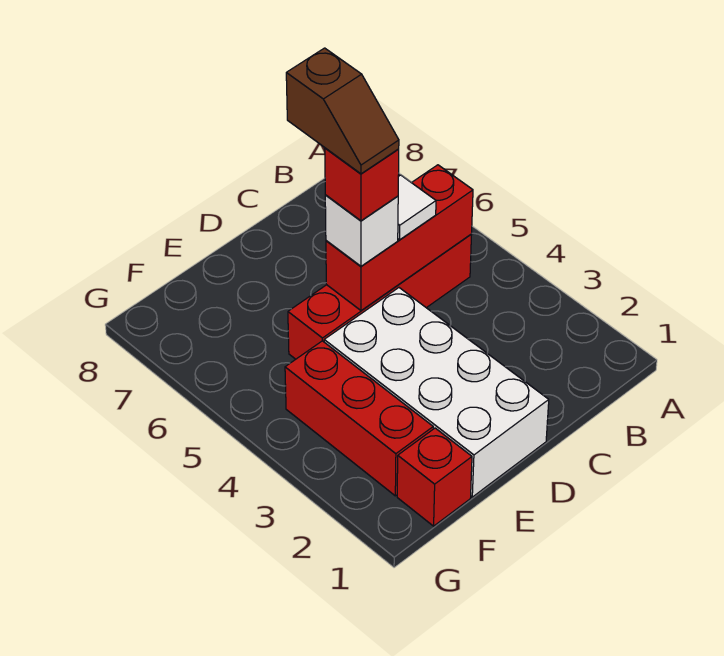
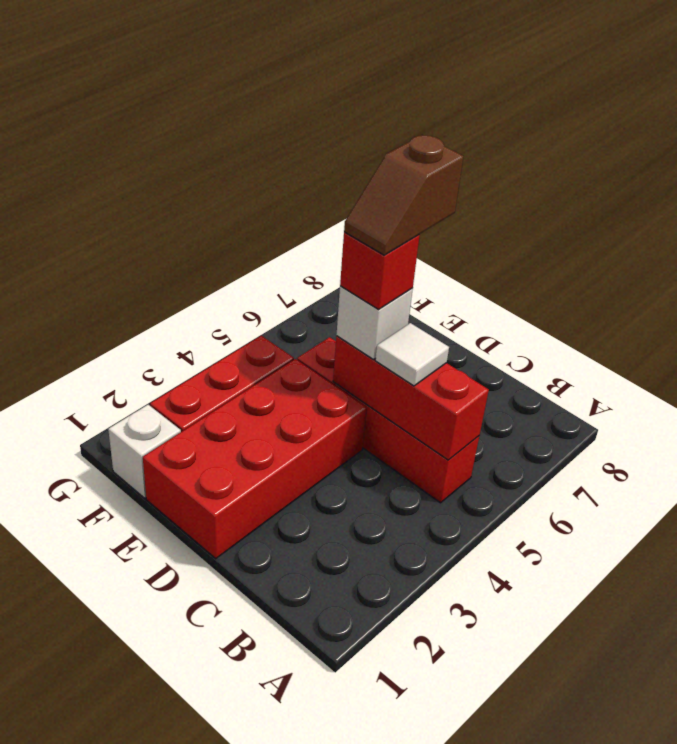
white brick D1:E4 level 1 -> red brick D1:E4 level 1
red brick F1 level 1 -> white brick F1 level 1

